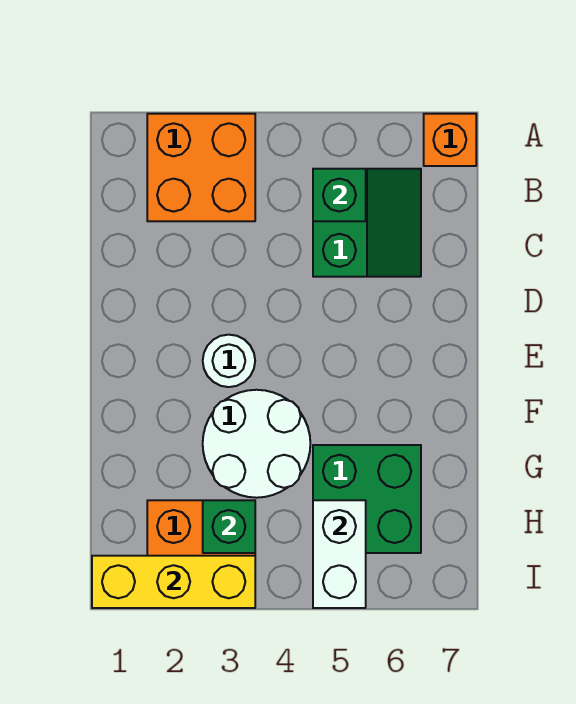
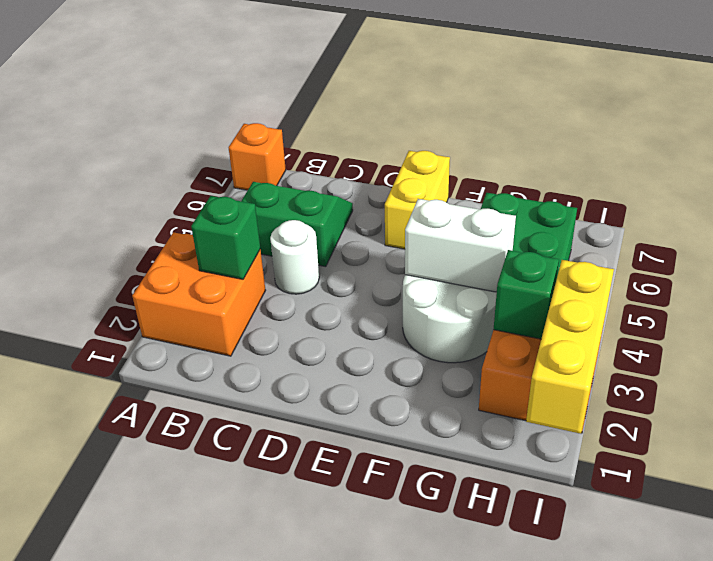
green brick B5 level 2 -> green brick B3 level 2
white round brick E3 level 1 -> white round brick C4 level 1
none -> yellow brick E6:E7 level 1
white brick H5:I5 level 2 -> white brick F4:G4 level 2

